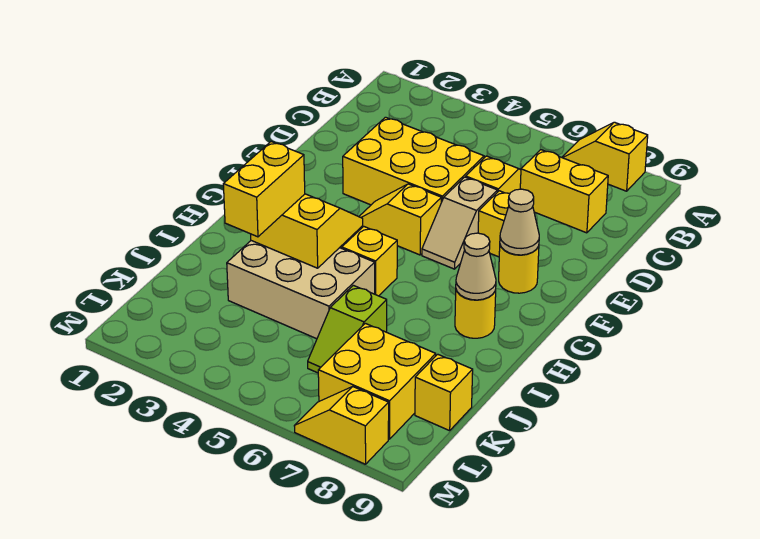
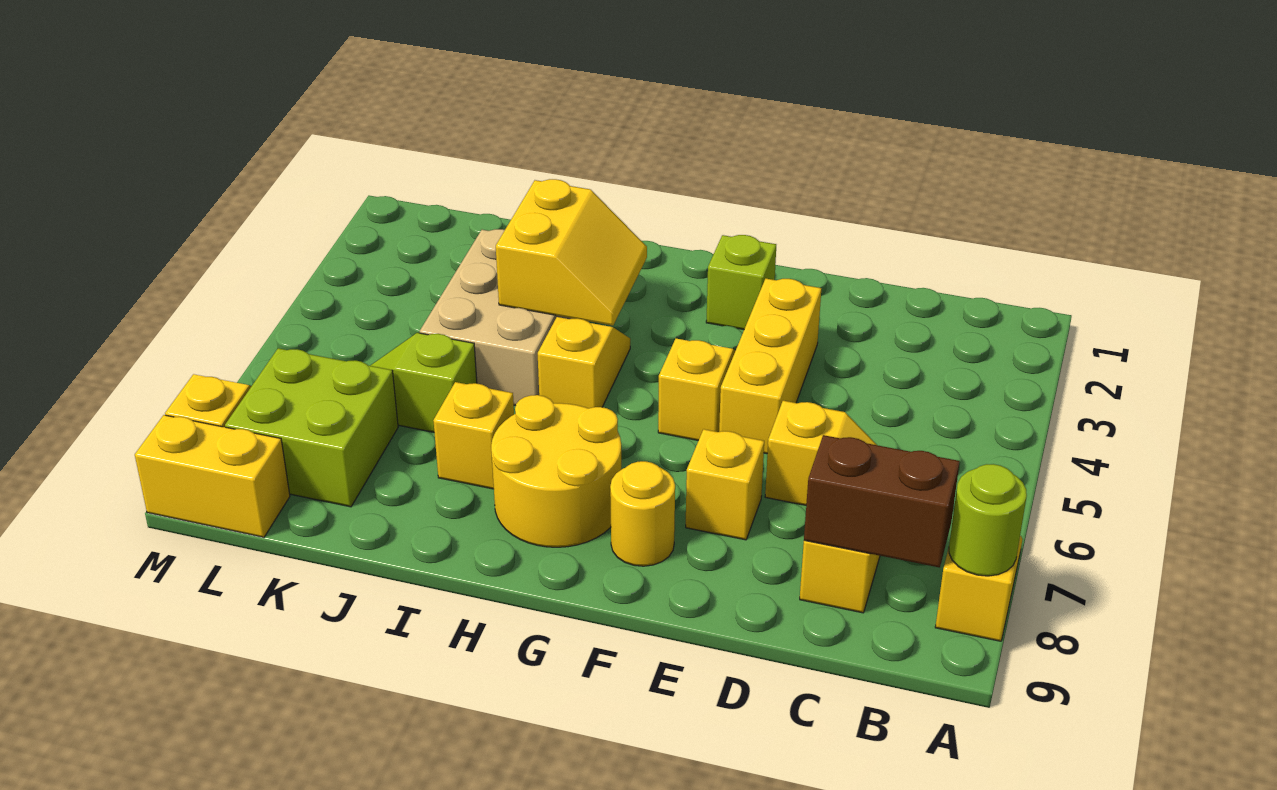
none -> lime round brick A8 level 2
none -> brown brick B8:C8 level 2
yellow brick D3:E5 level 1 -> yellow brick E3:E5 level 1
tan slope E6:F6 level 1 top E -> none
none -> lime brick F2 level 1
tan cone F8 level 2 -> none
yellow round brick H8 level 1 -> yellow round brick G7:H8 level 1
tan cone H8 level 2 -> none
yellow brick I3:J3 level 3 -> yellow brick L9:M9 level 1
yellow brick K7:L8 level 1 -> lime brick K7:L8 level 1
yellow brick K9 level 1 -> yellow brick I7 level 1

